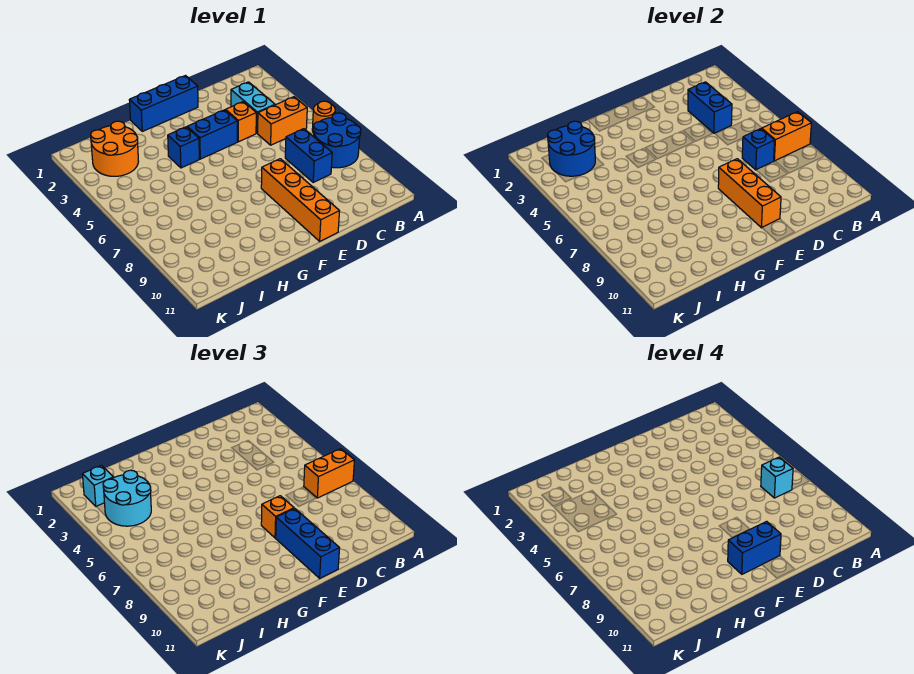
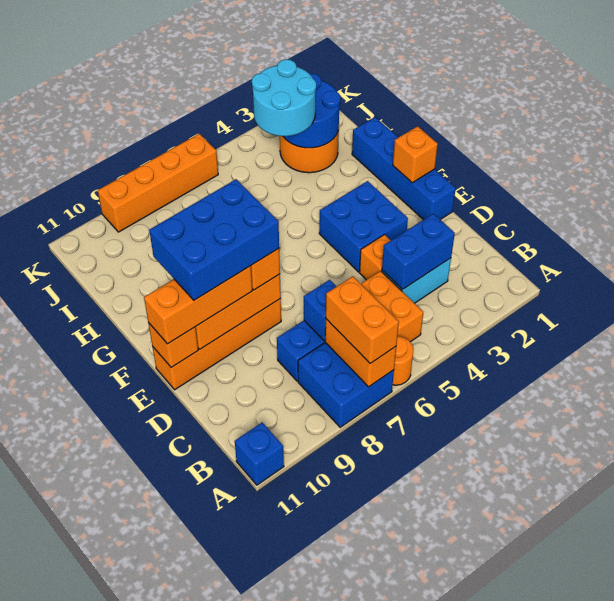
blue round brick A7:B8 level 1 -> blue brick A7:B8 level 1
cyan brick B7 level 4 -> none
blue brick E1:G1 level 1 -> blue brick E1:H1 level 1
blue brick E4:F4 level 1 -> blue brick E3:F4 level 1
blue brick E9:E11 level 3 -> orange brick E9:E11 level 3
blue brick E10:F10 level 4 -> blue brick E8:F10 level 4
none -> orange brick E11 level 2
none -> orange brick F1 level 2
blue brick G4 level 1 -> blue brick A11 level 1
cyan brick J2 level 3 -> none
none -> orange brick K6:K9 level 1

